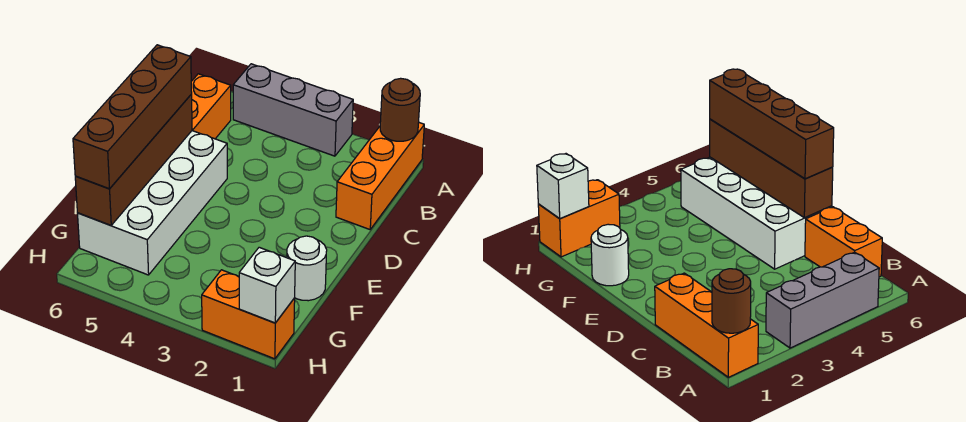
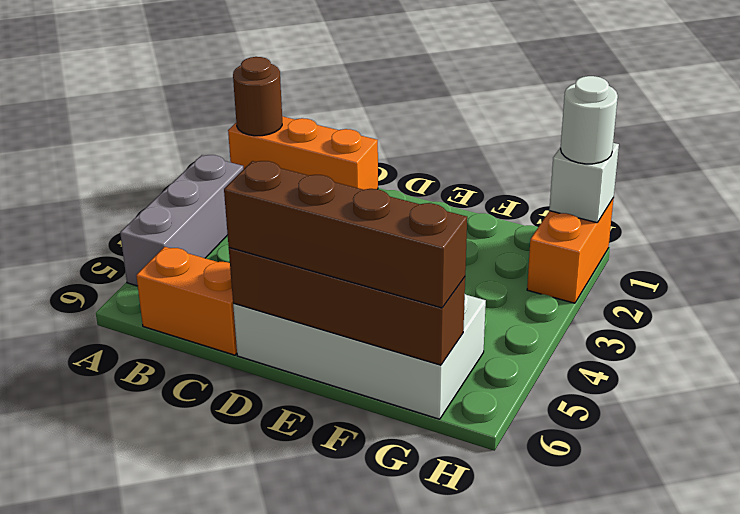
white round brick F1 level 1 -> white round brick H1 level 3

